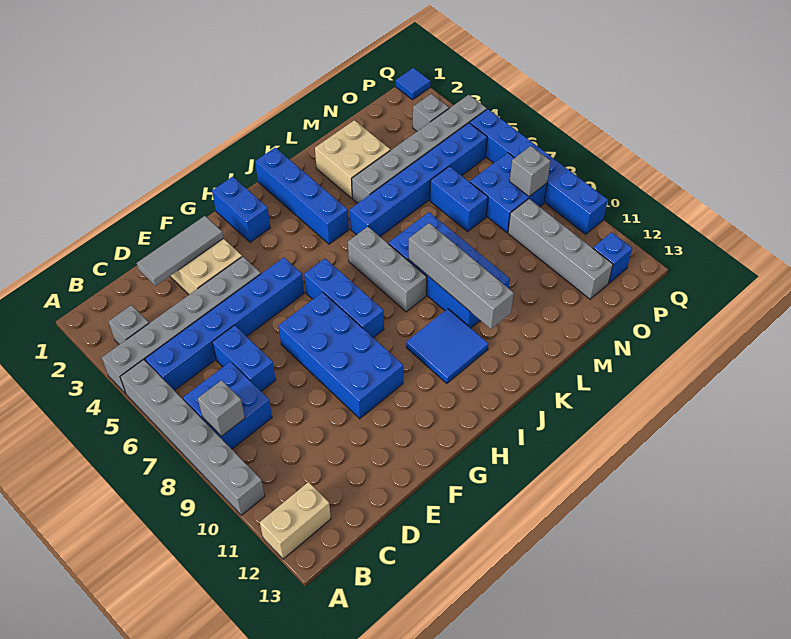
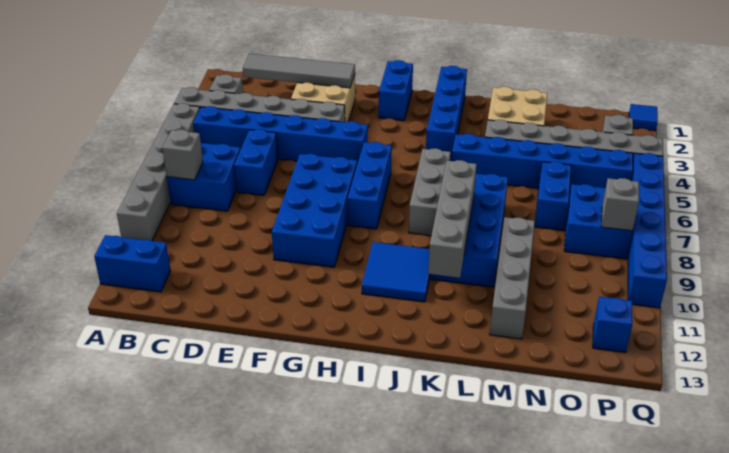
tan brick A12:B12 level 1 -> blue brick A12:B12 level 1
grey tile D2:F2 level 2 -> grey tile C2:F2 level 2
grey brick O9:O12 level 1 -> grey brick M9:M12 level 1

